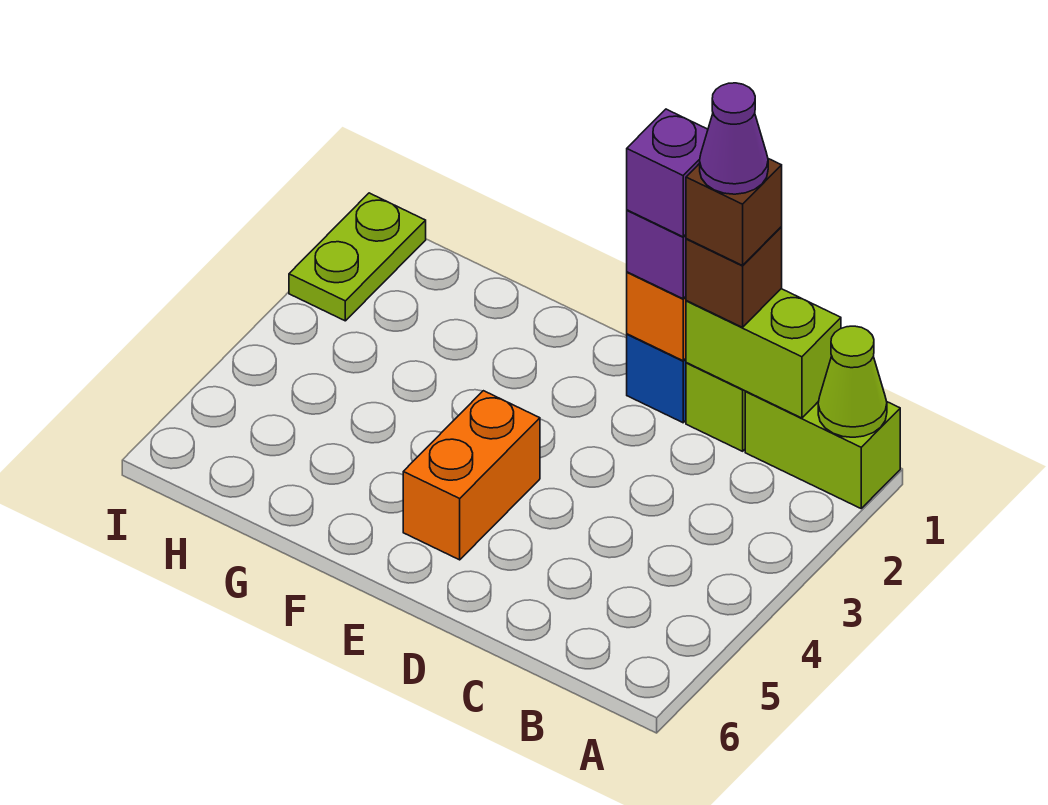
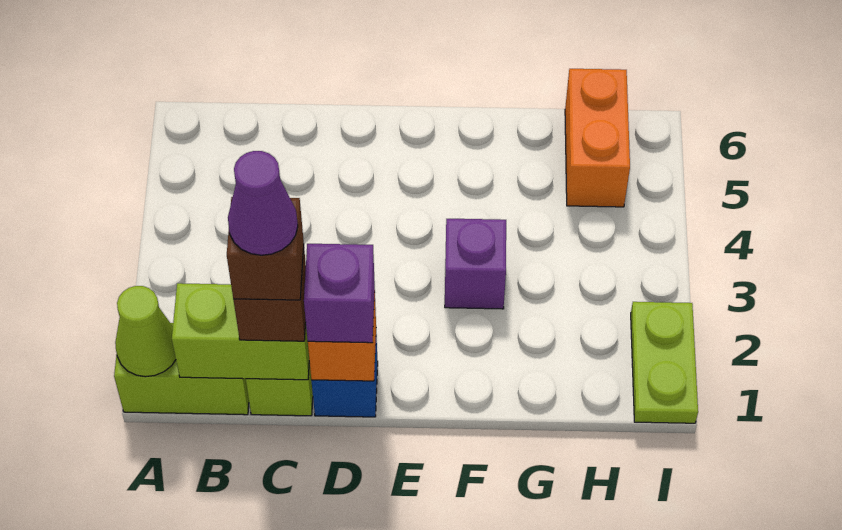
purple brick D1 level 4 -> purple brick F3 level 1
orange brick E4:E5 level 1 -> orange brick H5:H6 level 1

